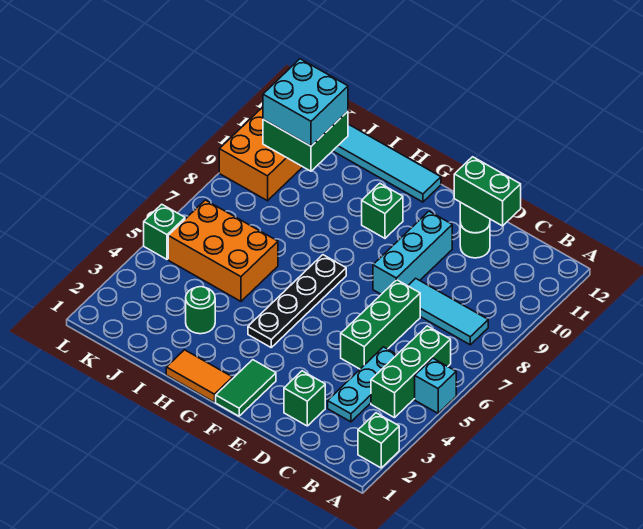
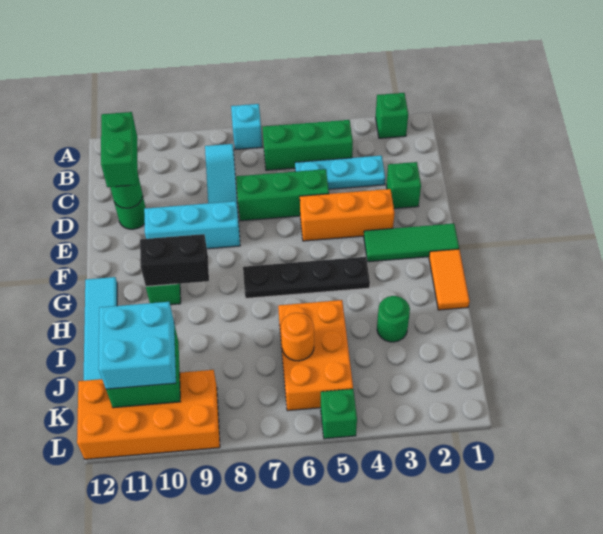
cyan brick A5 level 1 -> cyan brick A7 level 1
none -> orange brick E3:E5 level 1
green tile F1:F2 level 1 -> green tile F1:F3 level 1
none -> black brick G9:G10 level 2
none -> orange round brick J6 level 2

